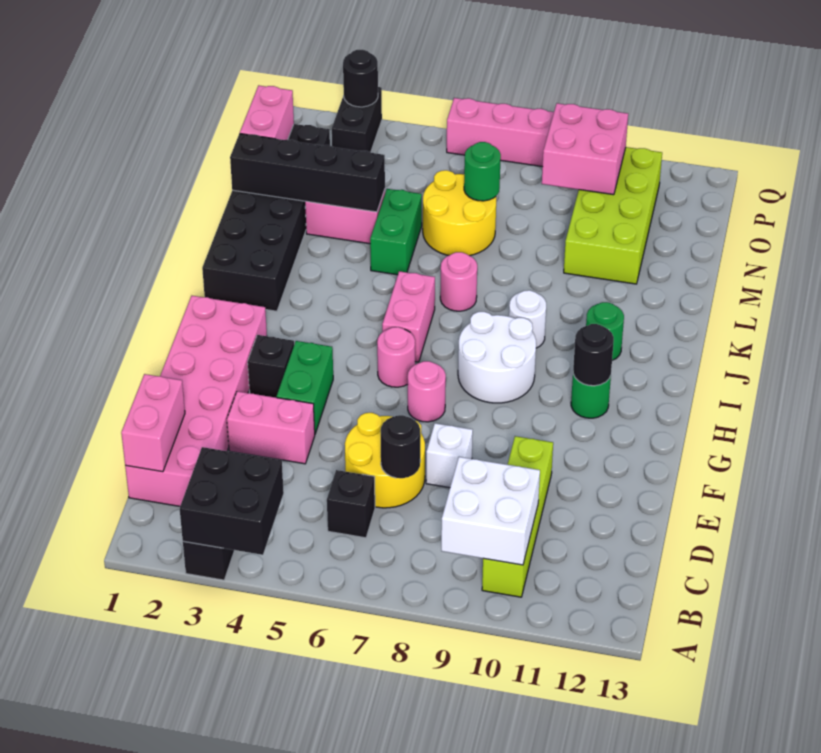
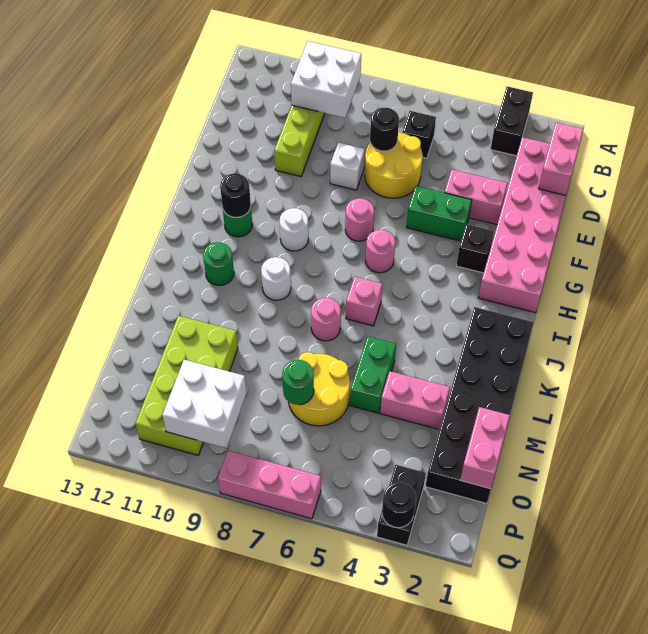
black brick A3:B4 level 2 -> none
green brick F4:G4 level 1 -> green brick F4:F5 level 1
white round brick H8:I9 level 1 -> white round brick H9 level 1
pink brick I6:J6 level 1 -> pink brick J6 level 1
black brick M1:M4 level 2 -> none
pink brick O9:P10 level 2 -> white brick O9:P10 level 2

